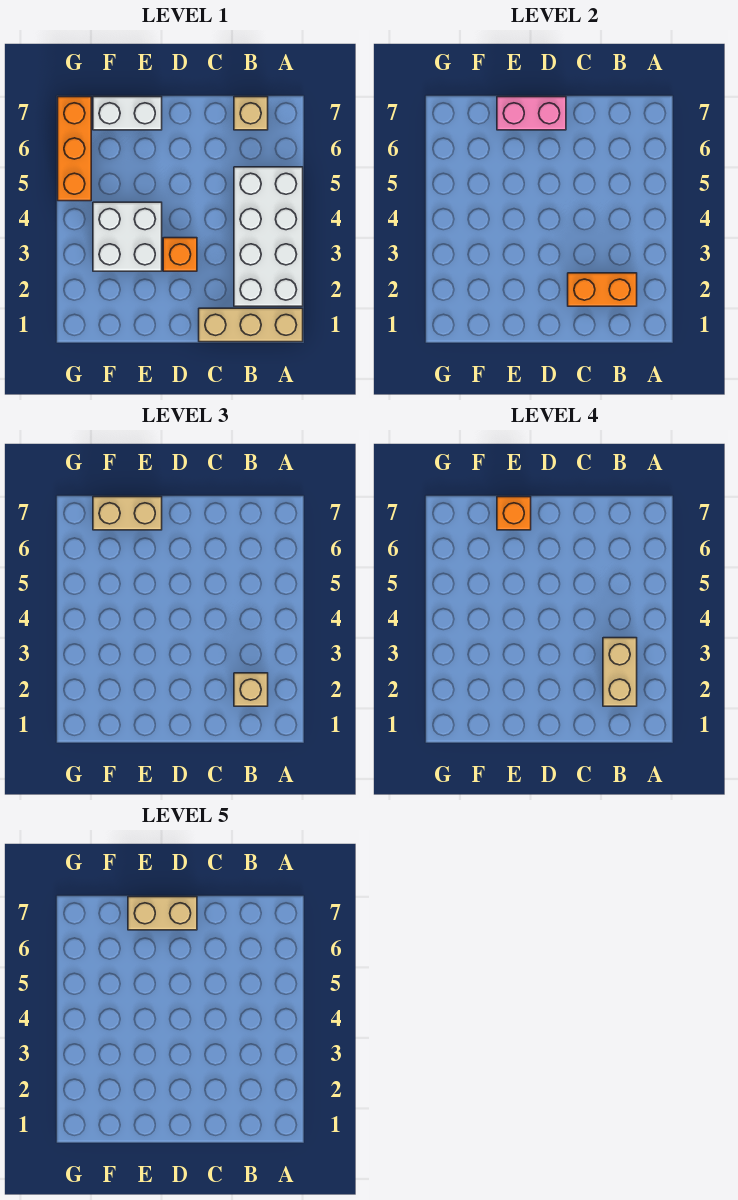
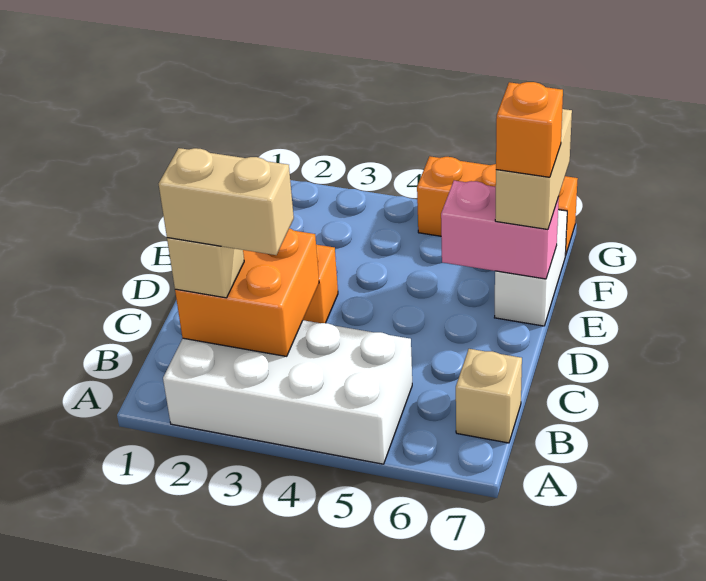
tan brick A1:C1 level 1 -> none
orange brick B2:C2 level 2 -> orange brick B2:C3 level 2
pink brick D7:E7 level 2 -> pink brick E6:E7 level 2
tan brick D7:E7 level 5 -> none
white brick E3:F4 level 1 -> none

